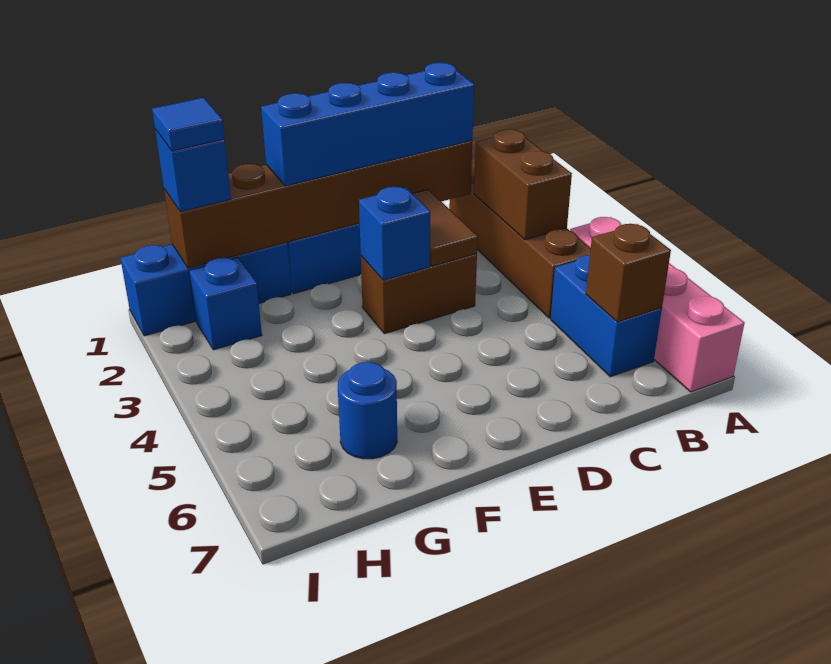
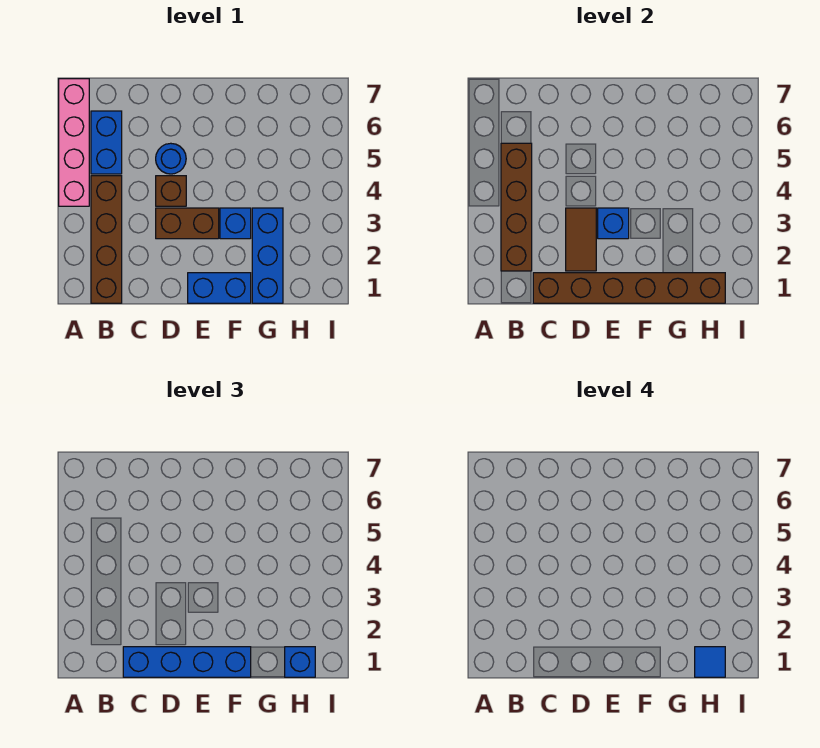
brown brick B2:B3 level 2 -> brown brick B2:B5 level 2
brown brick B6 level 2 -> brown brick D4 level 1
blue brick G1:I1 level 1 -> blue brick G1:G3 level 1
blue round brick G6 level 1 -> blue round brick D5 level 1
blue brick H2 level 1 -> blue brick F3 level 1

